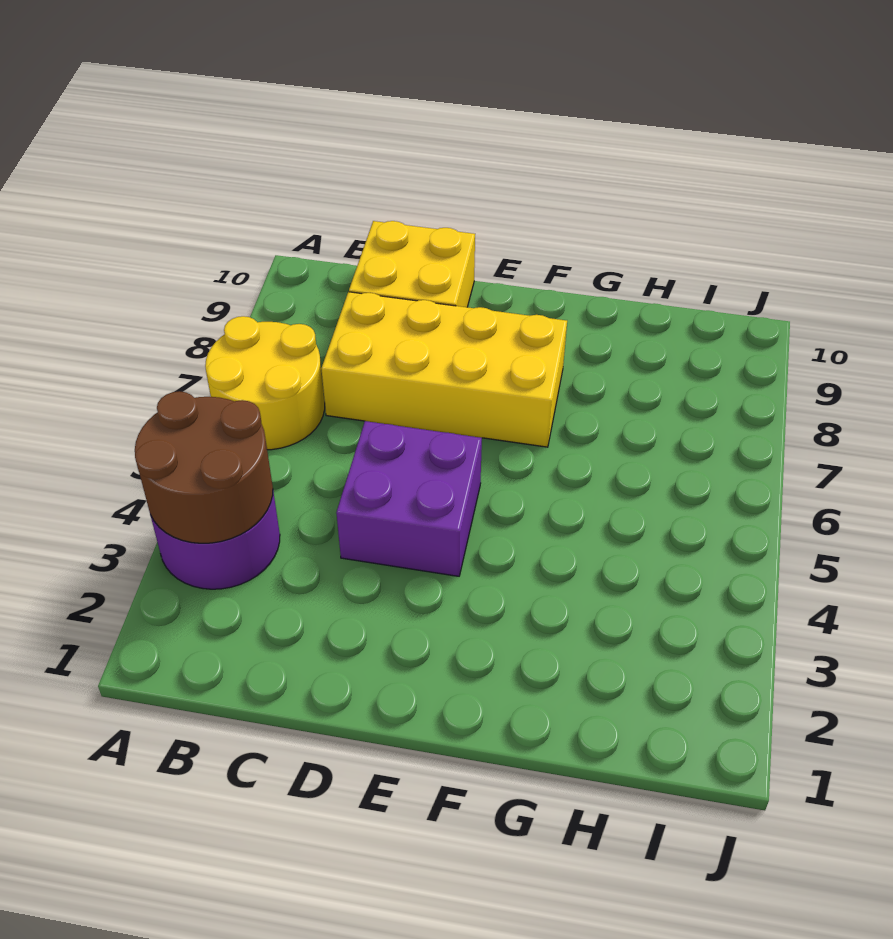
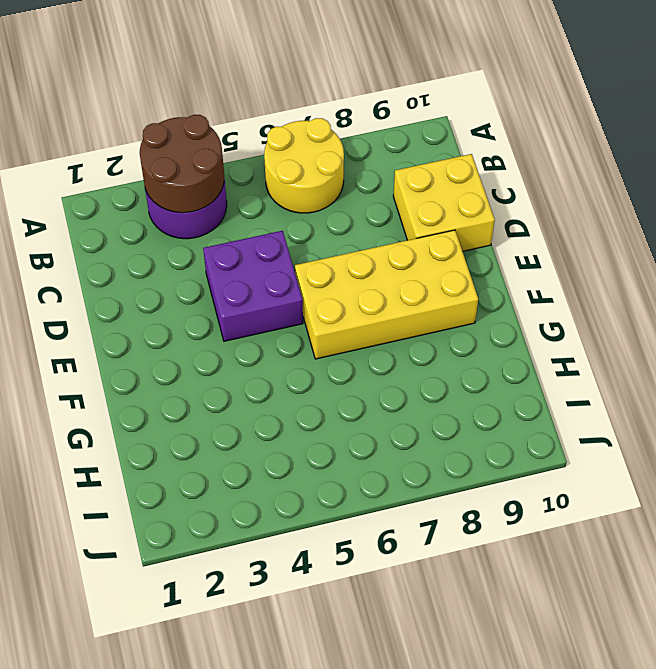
yellow brick C7:F8 level 1 -> yellow brick E6:F9 level 1

